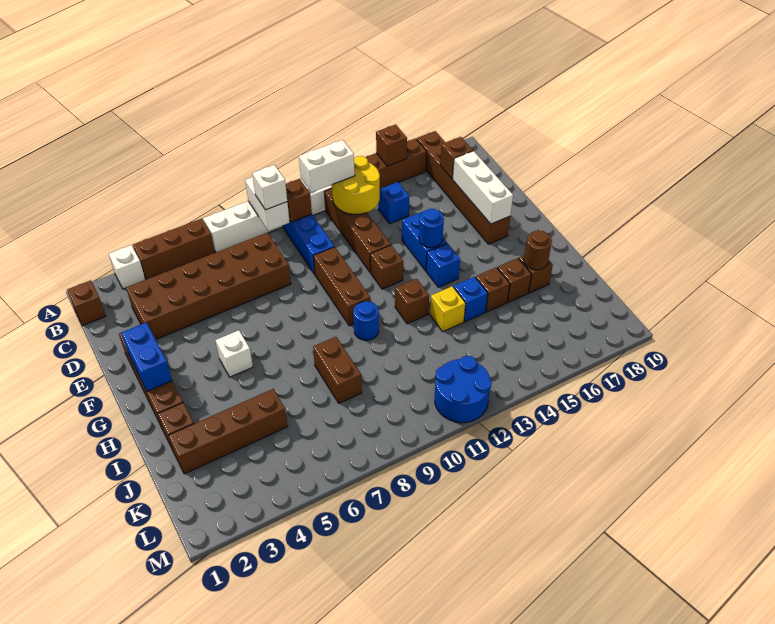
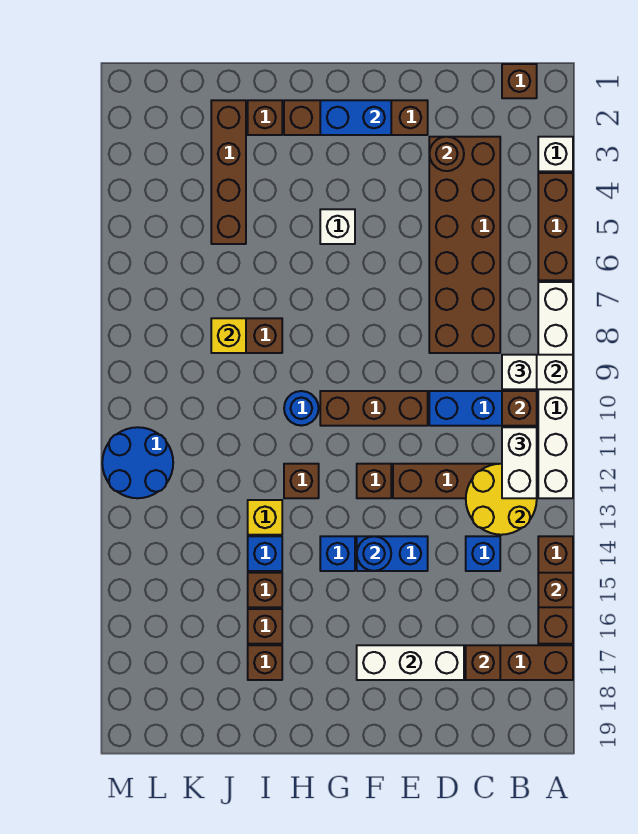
brown round brick I17 level 2 -> brown round brick D3 level 2
none -> yellow brick J8 level 2

